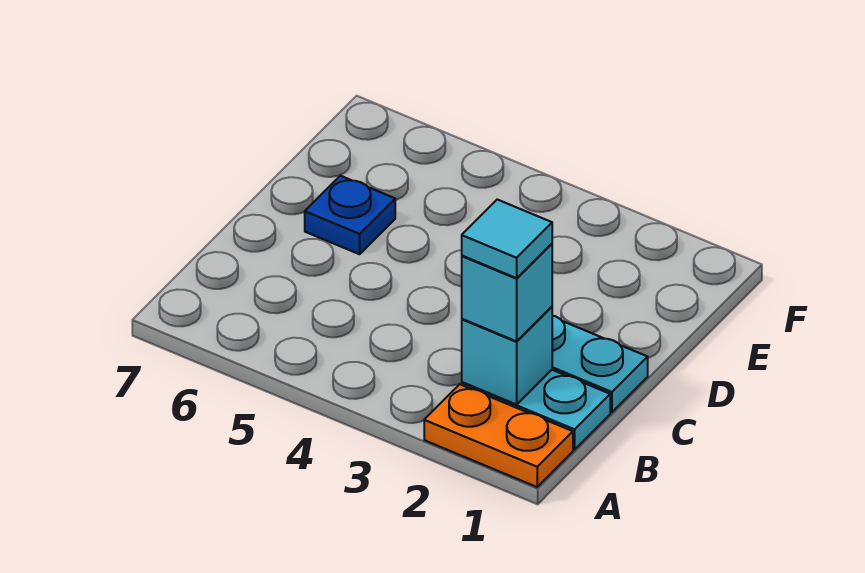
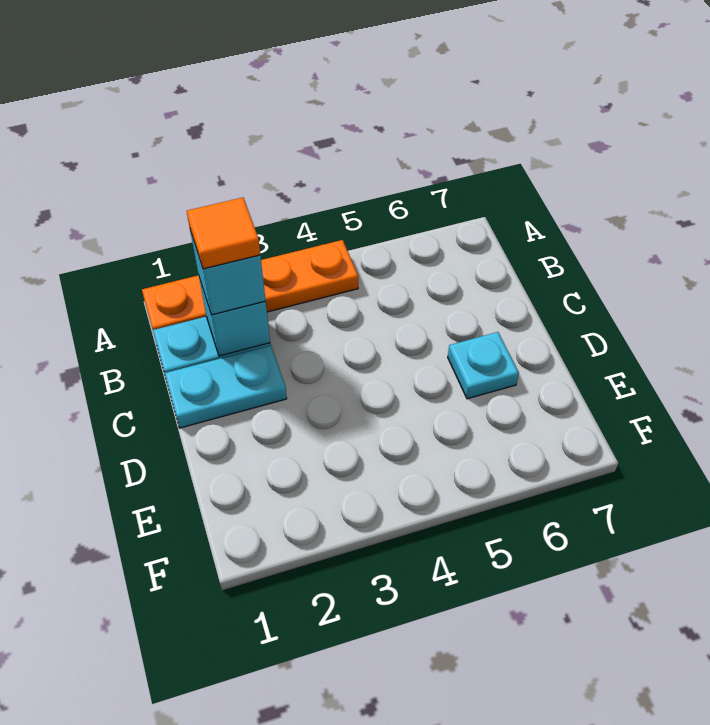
orange plate A1:A2 level 1 -> orange plate A1:A4 level 1
cyan tile B2 level 4 -> orange tile B2 level 4
blue plate D6 level 1 -> cyan plate D6 level 1

